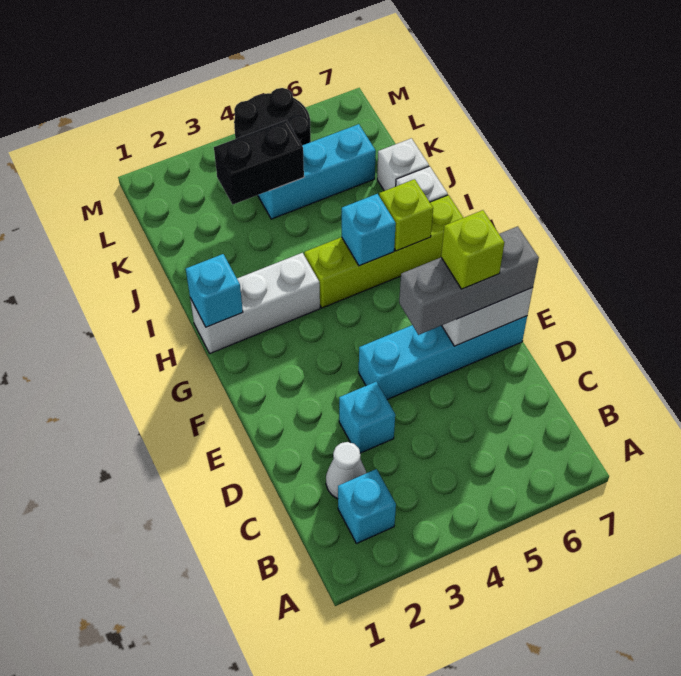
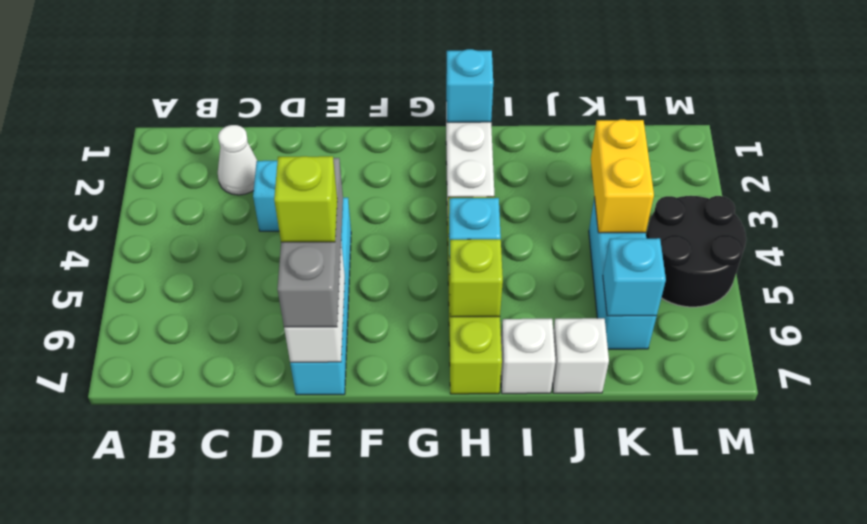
cyan brick B2 level 1 -> cyan brick K6 level 2
black brick K3:K4 level 2 -> yellow brick K3:K4 level 2

